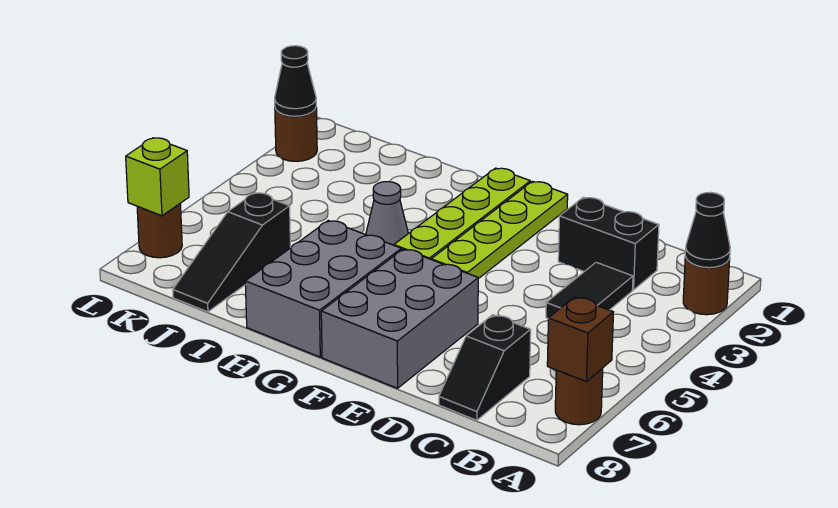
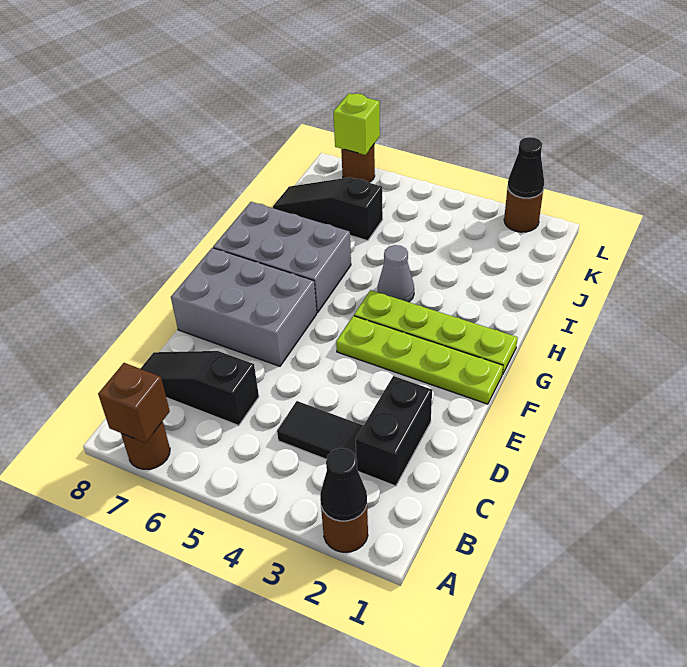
black slope C7:C8 level 1 top 7 -> black slope C6:C8 level 1 top 6

